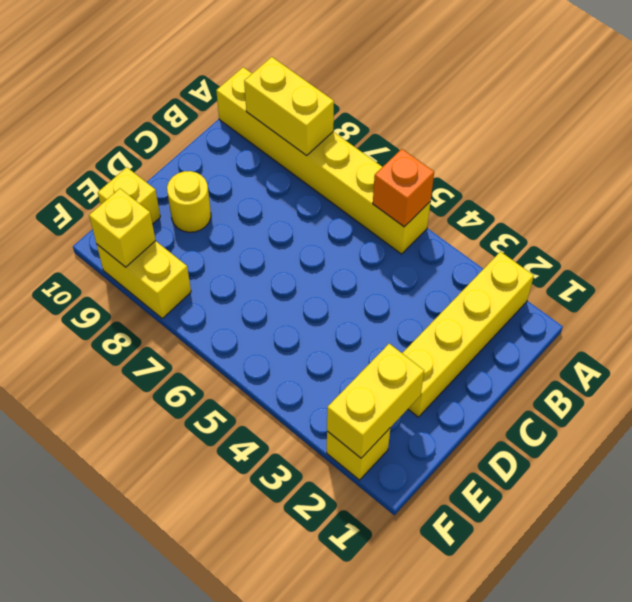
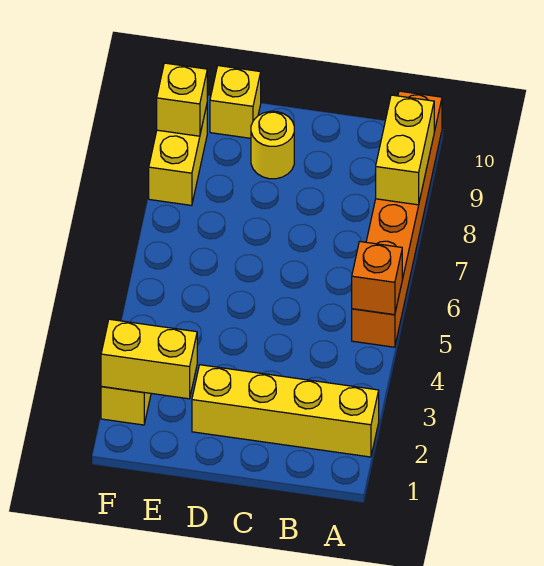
yellow brick A5:A10 level 1 -> orange brick A5:A10 level 1

